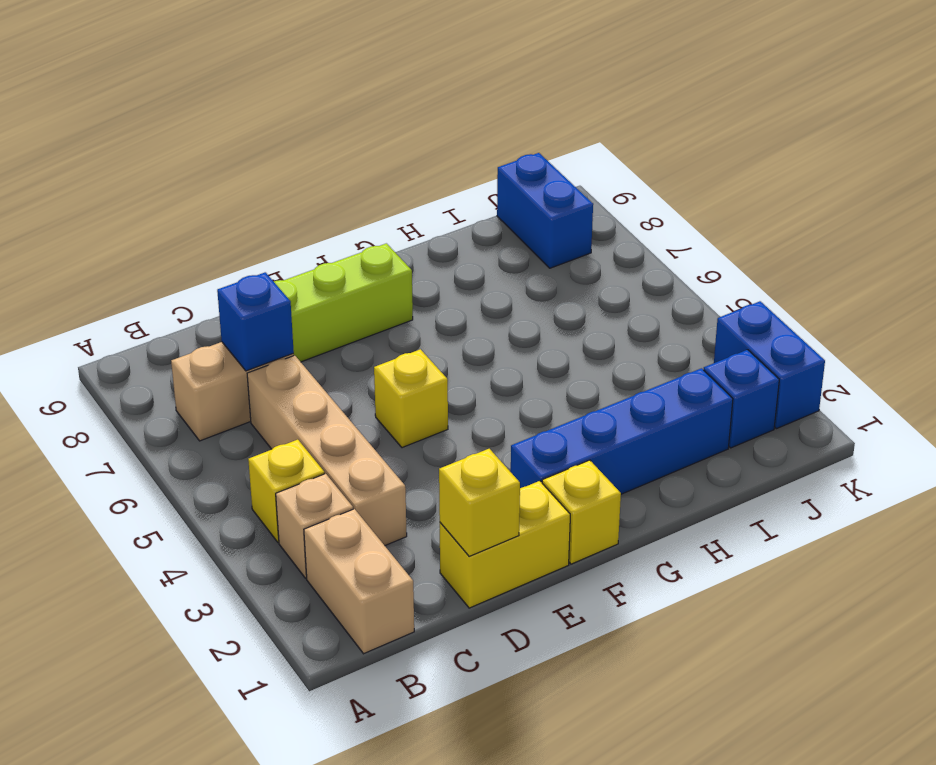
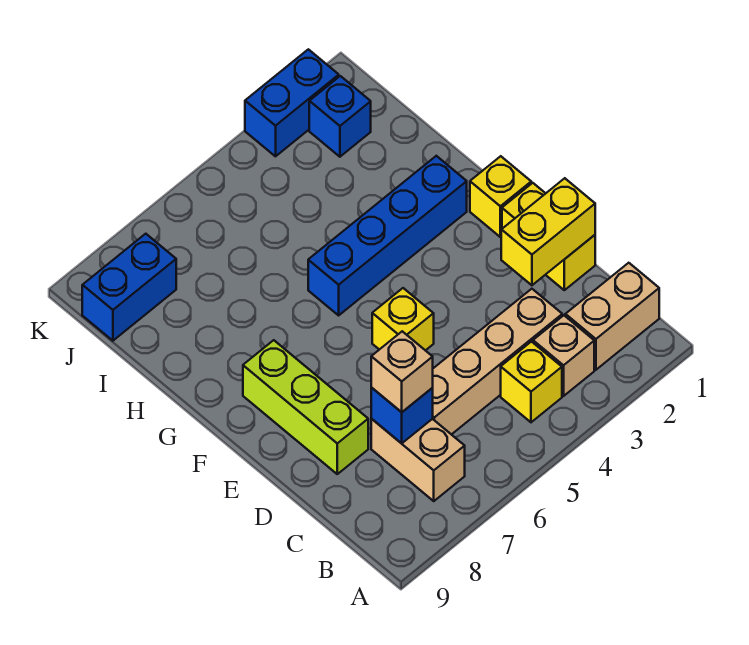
none -> tan brick C7 level 3
yellow brick D1 level 2 -> yellow brick D1:D2 level 2
blue brick F2:I2 level 1 -> blue brick G2:G5 level 1

